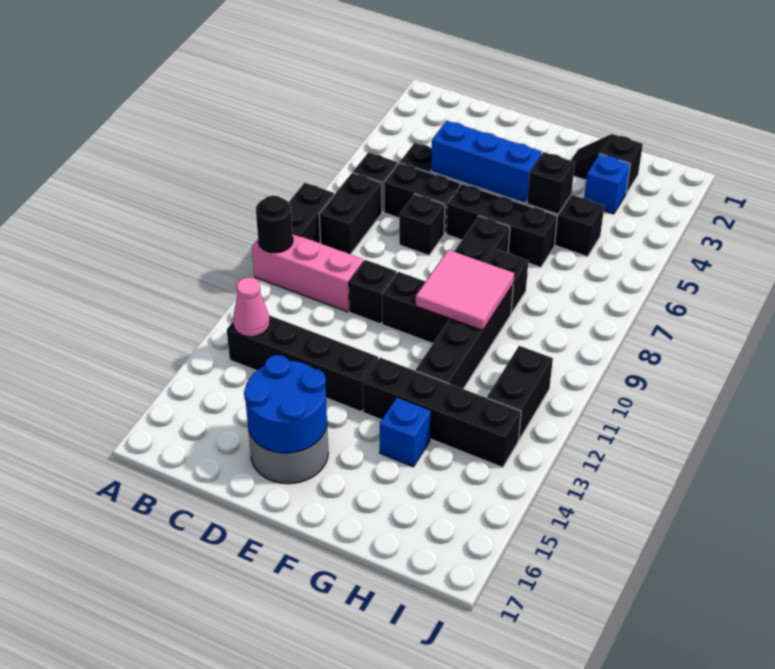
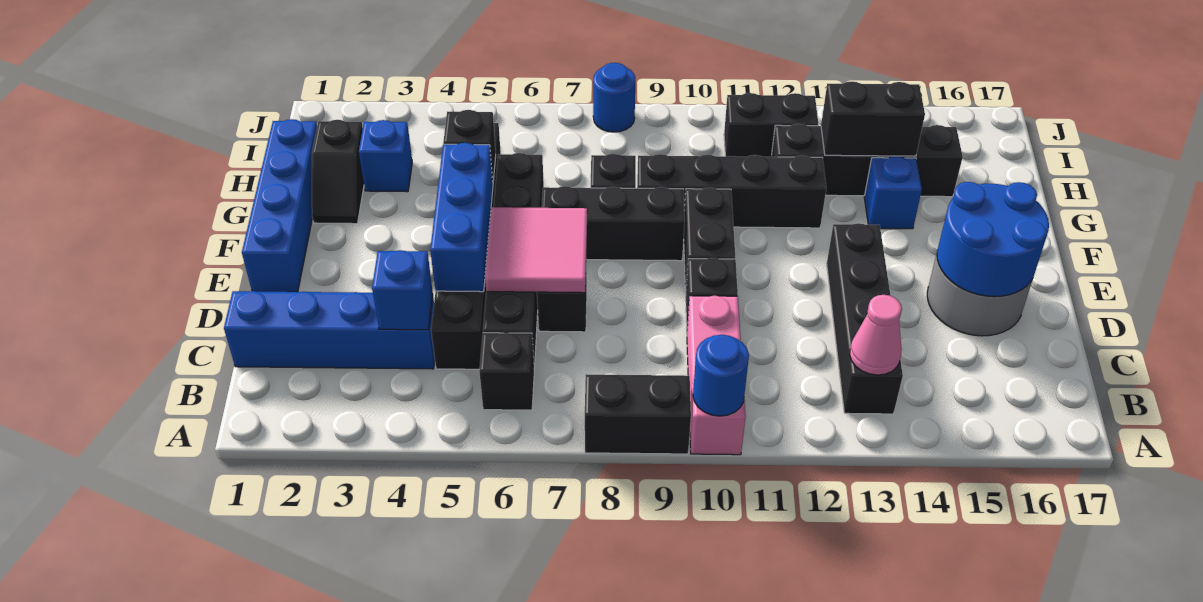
black round brick A10 level 2 -> blue round brick A10 level 2
black brick B7:B8 level 1 -> black brick H13:H14 level 2
none -> blue brick C1:C4 level 1
none -> blue brick C4 level 2
none -> blue brick E1:H1 level 1
pink tile F9:G10 level 2 -> pink tile D6:E7 level 2
black brick F13:I13 level 1 -> black brick H12:H15 level 1
none -> blue round brick J8 level 1

